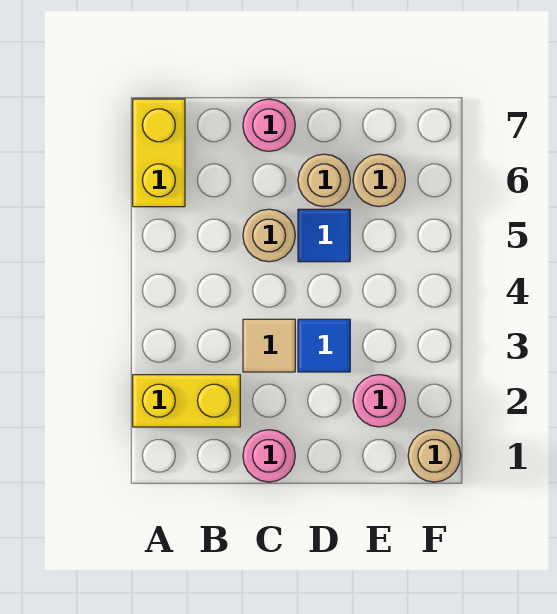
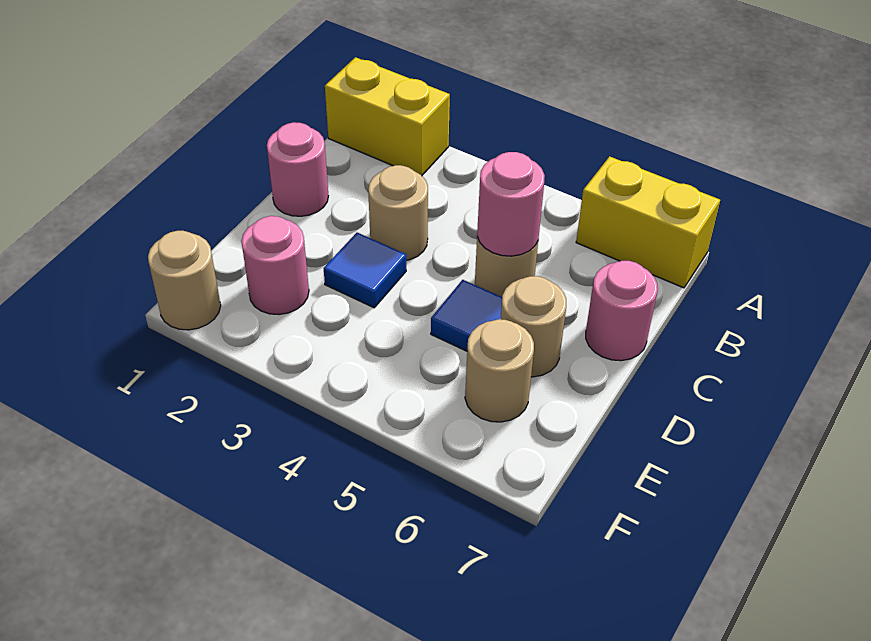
yellow brick A2:B2 level 1 -> yellow brick A1:A2 level 1
tan tile C3 level 1 -> tan round brick C3 level 1
none -> pink round brick C5 level 2

